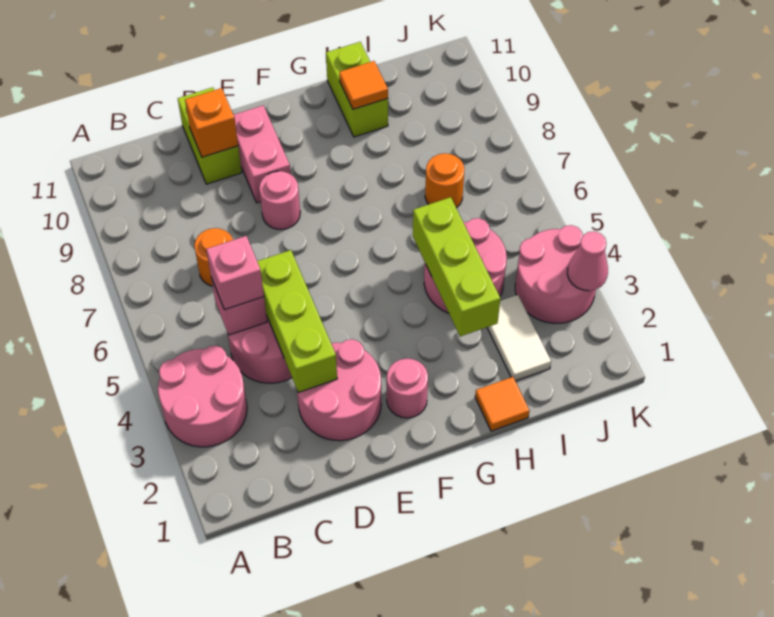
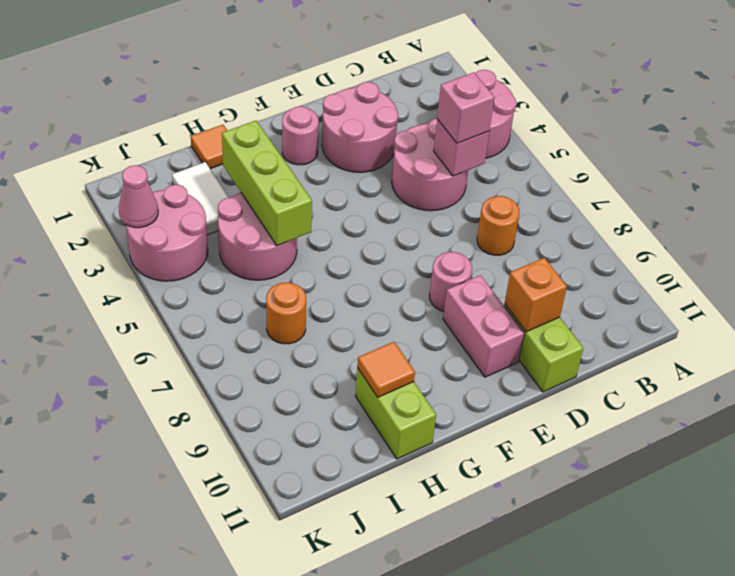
lime brick D3:D5 level 2 -> none

